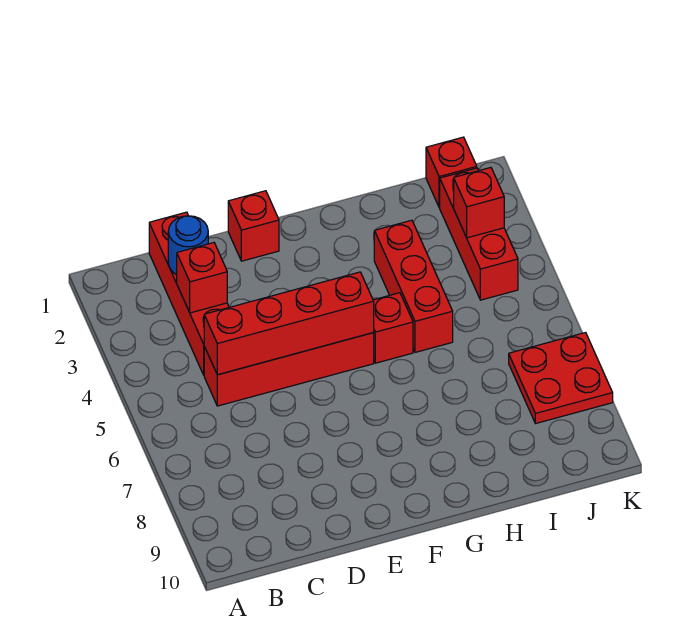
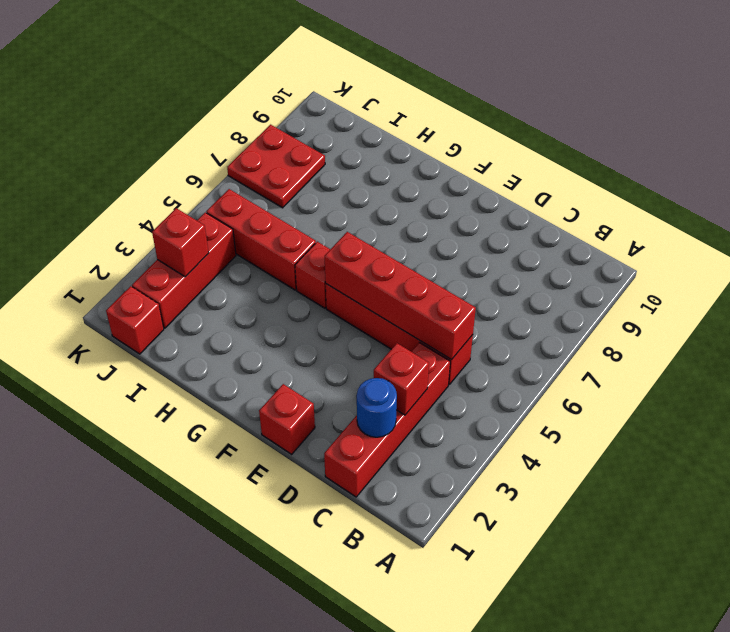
red brick H3:H5 level 1 -> red brick H5:J5 level 1

